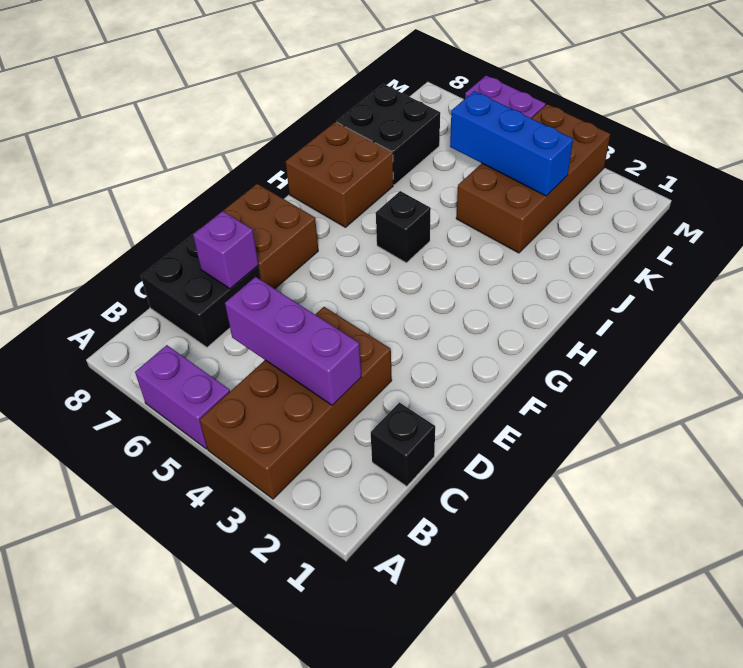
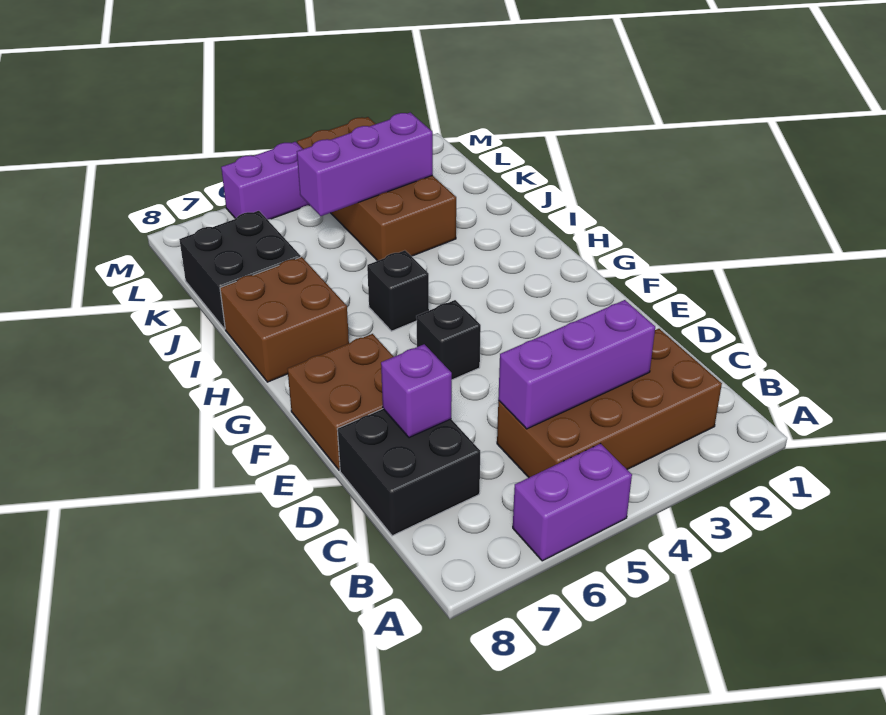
brown brick A3:D4 level 1 -> brown brick B2:C5 level 1
black brick C1 level 1 -> black brick F5 level 1
blue brick K3:K5 level 2 -> purple brick K3:K5 level 2

